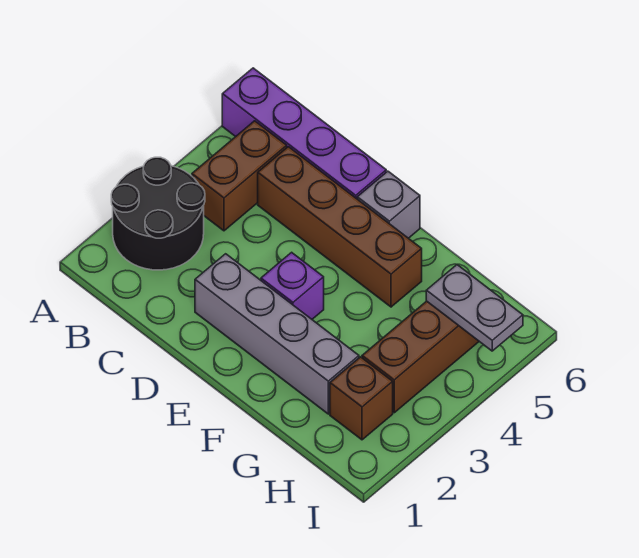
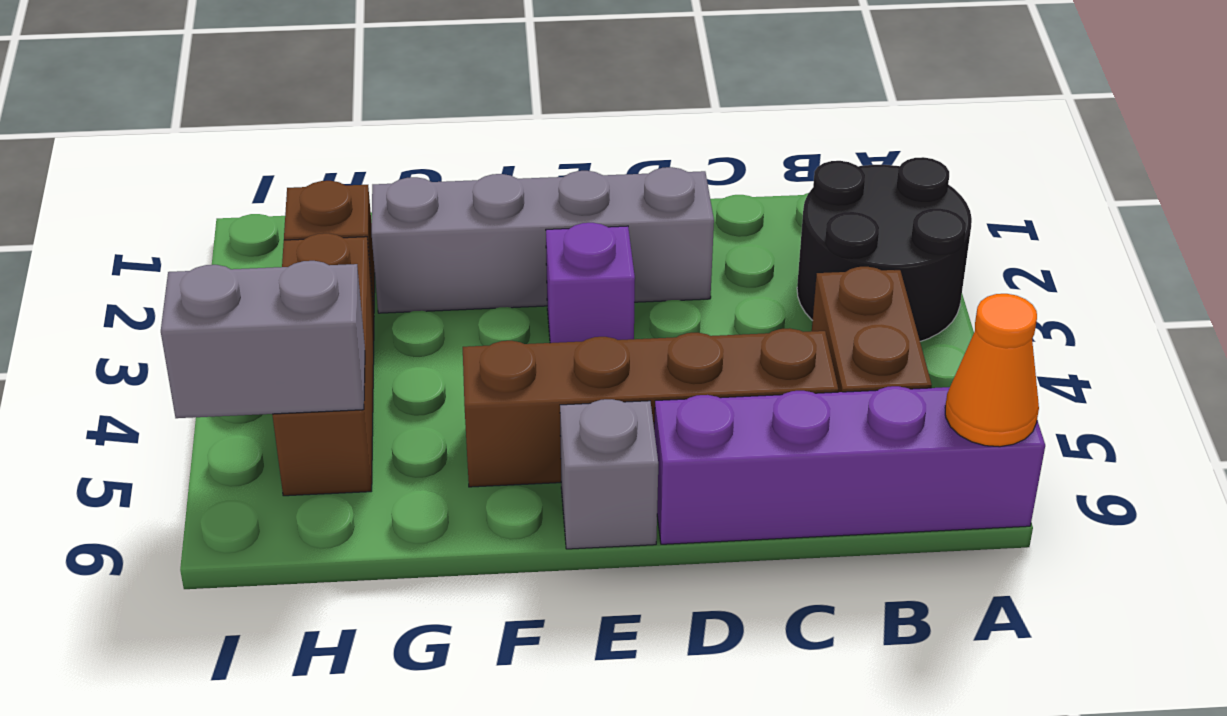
none -> orange cone A6 level 2
grey plate H5:I5 level 2 -> grey brick H5:I5 level 2

